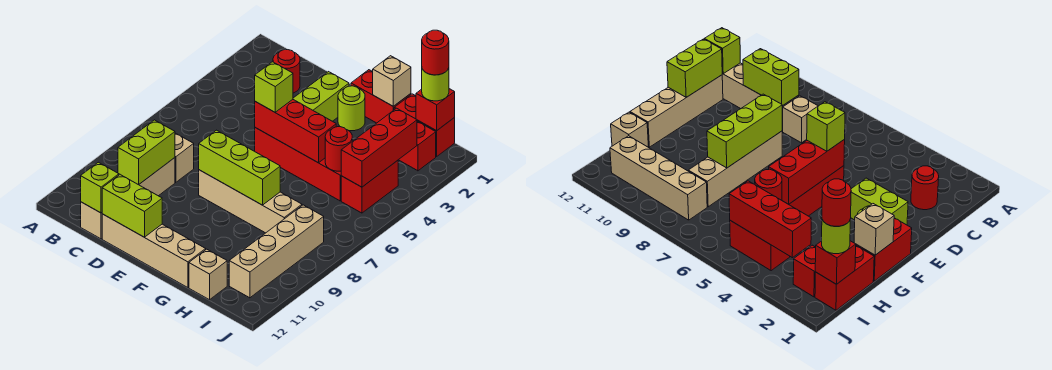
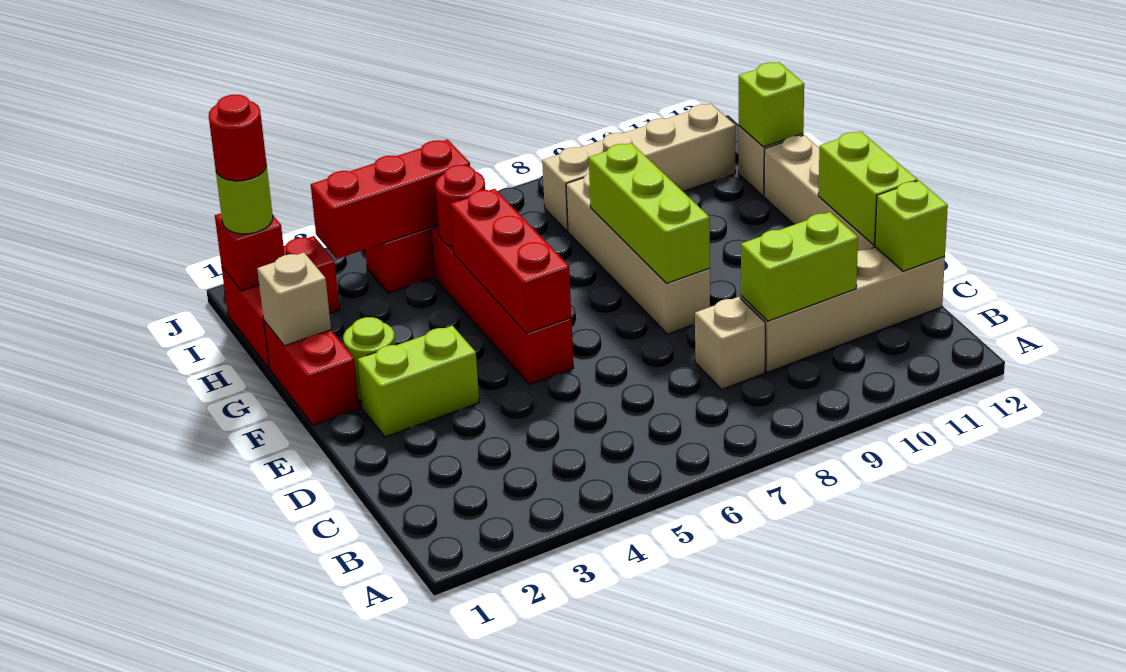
red round brick C2 level 1 -> none
lime brick E5 level 3 -> lime brick H12 level 2

